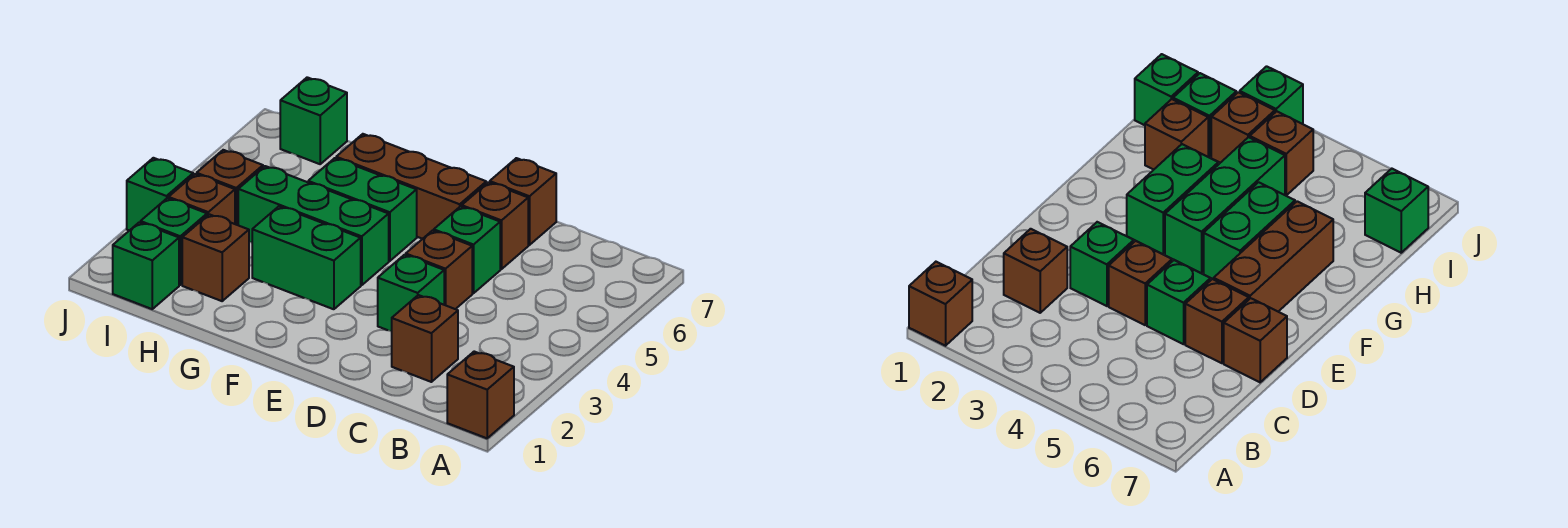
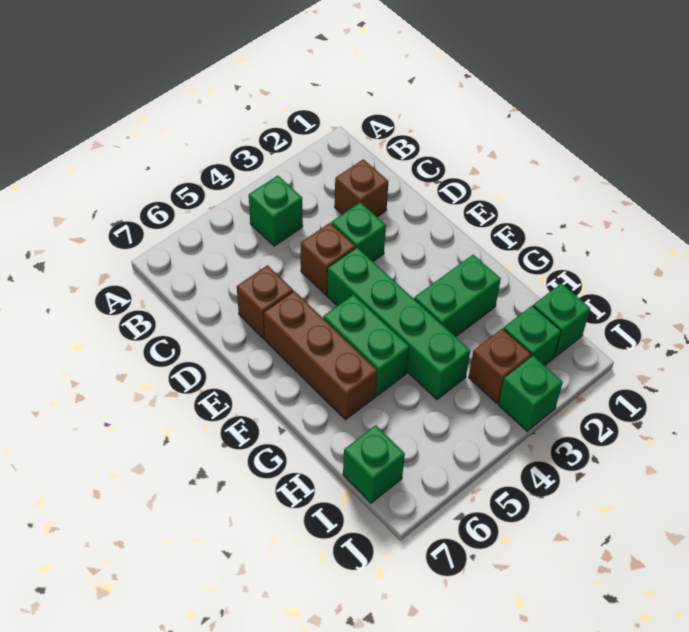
brown brick A1 level 1 -> none
green brick D5 level 1 -> green brick B4 level 1
brown brick D7 level 1 -> none
green brick F3:G3 level 1 -> green brick G2:G3 level 1
green brick F4:H4 level 1 -> green brick E4:H4 level 1
brown brick H2 level 1 -> none
brown brick I4 level 1 -> none

